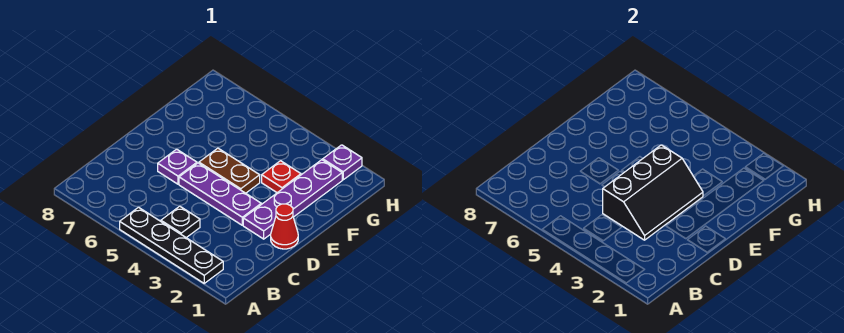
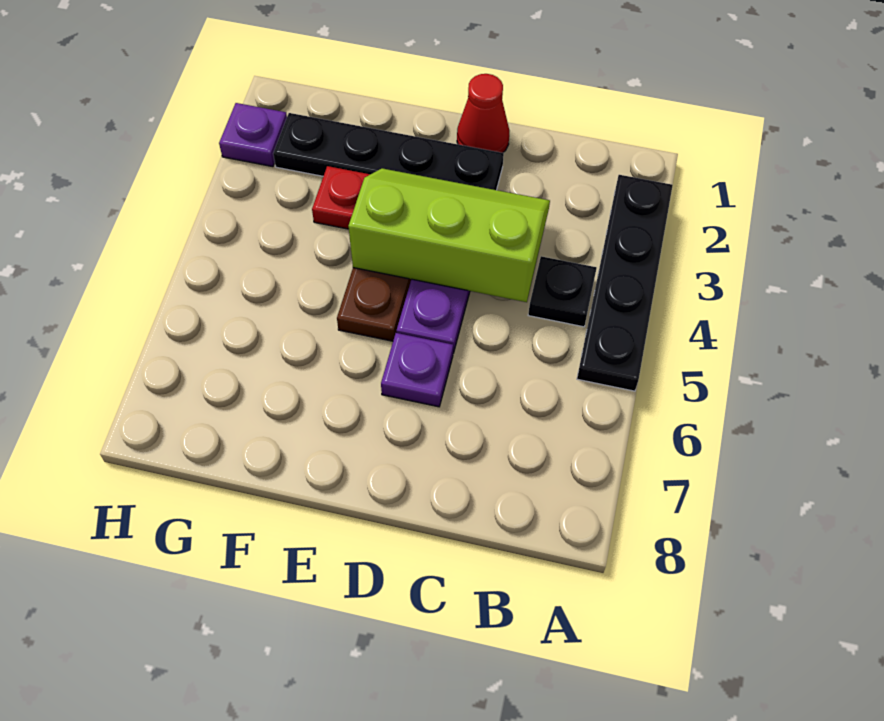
black slope C3:E4 level 2 top 4 -> lime slope C3:E4 level 2 top 4
purple plate D2:G2 level 1 -> black plate D2:G2 level 1

